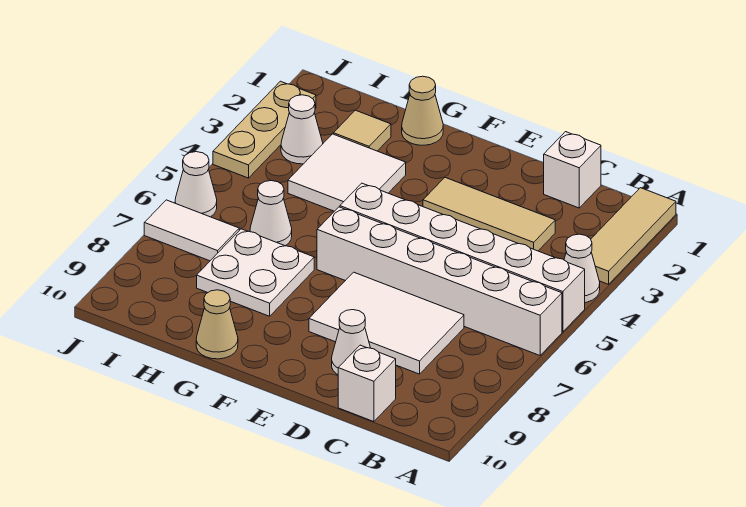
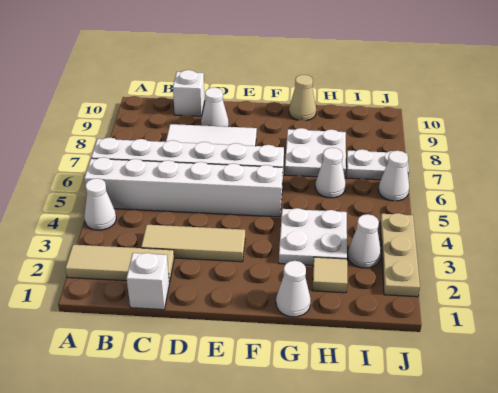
tan tile A1:A3 level 1 -> tan tile A2:C2 level 1
tan cone G1 level 1 -> white cone G1 level 1
white tile G3:H4 level 1 -> white plate G3:H4 level 1
white tile I7:J7 level 1 -> white plate I7:J7 level 1

